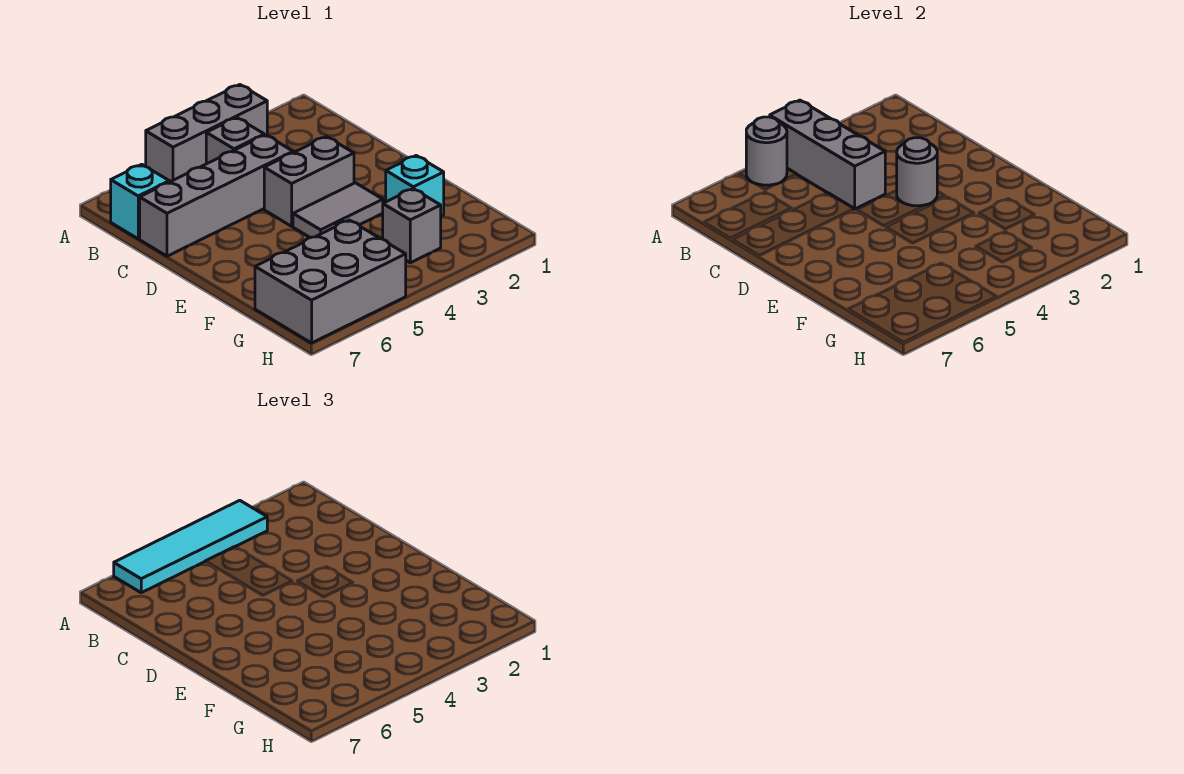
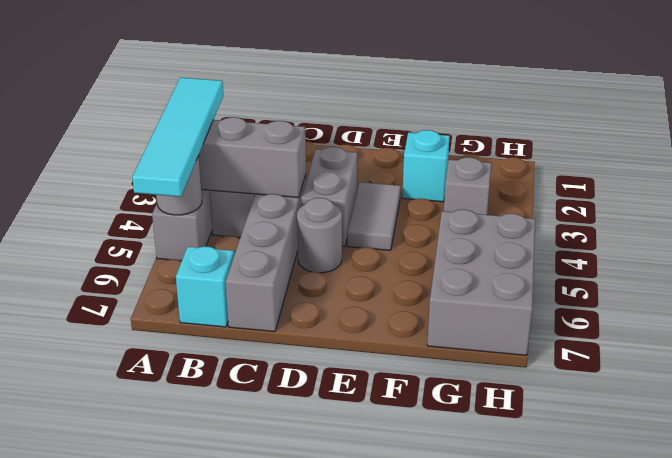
grey round brick D3 level 2 -> grey round brick D5 level 1

